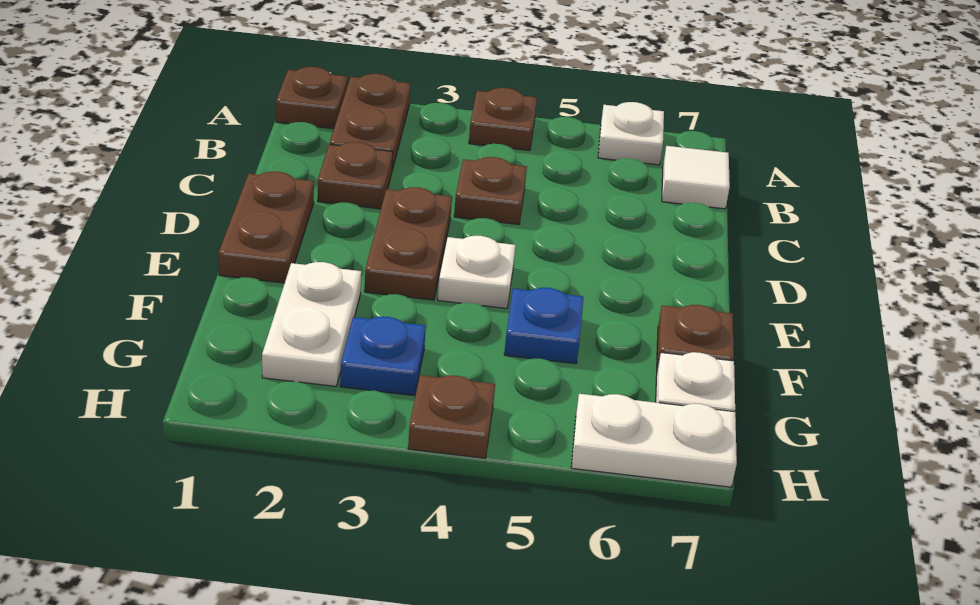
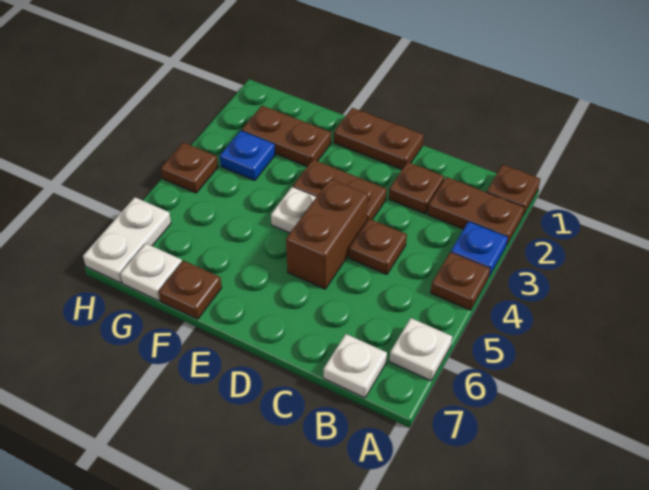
white tile B7 level 1 -> white plate B7 level 1
none -> brown brick D4:D5 level 1
white plate F2:G2 level 1 -> brown plate F2:G2 level 1
blue plate F5 level 1 -> blue plate A3 level 1

